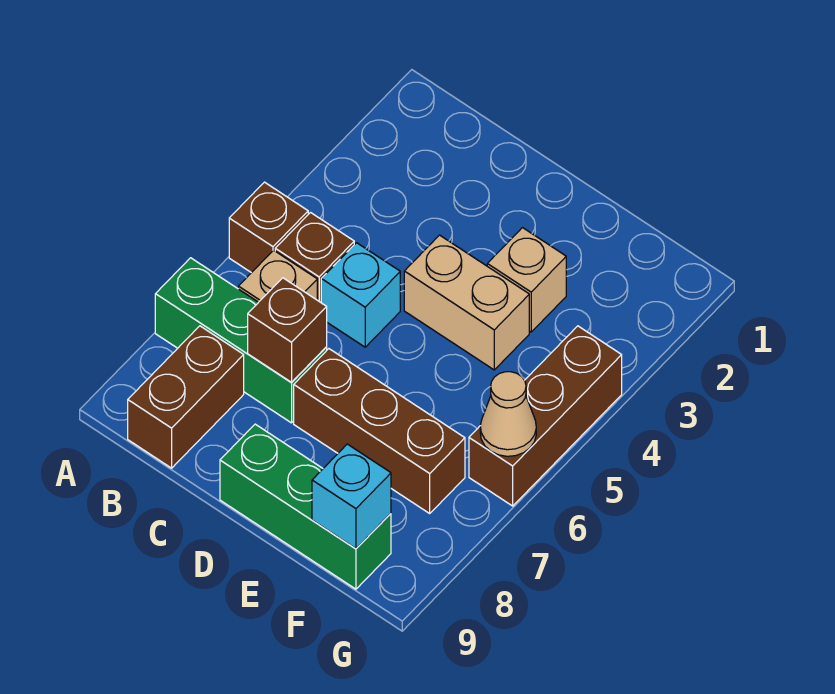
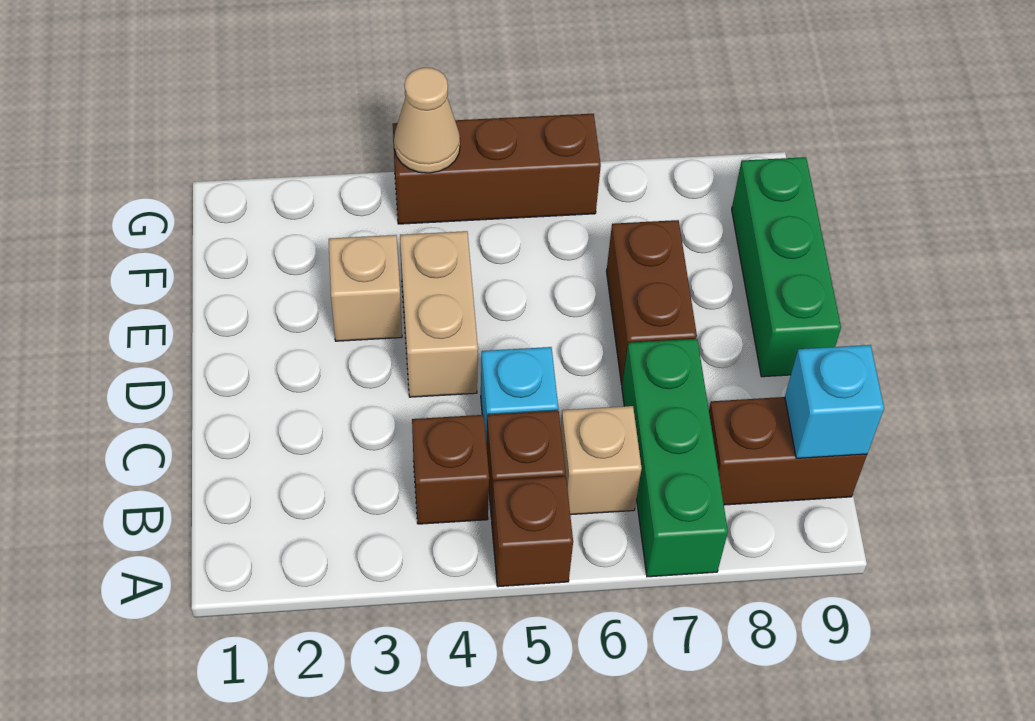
brown brick C7 level 2 -> brown brick B4 level 1
brown brick D7:F7 level 1 -> brown brick D7:E7 level 1
cyan brick F9 level 2 -> cyan brick B9 level 2
tan cone G6 level 2 -> tan cone G4 level 2

